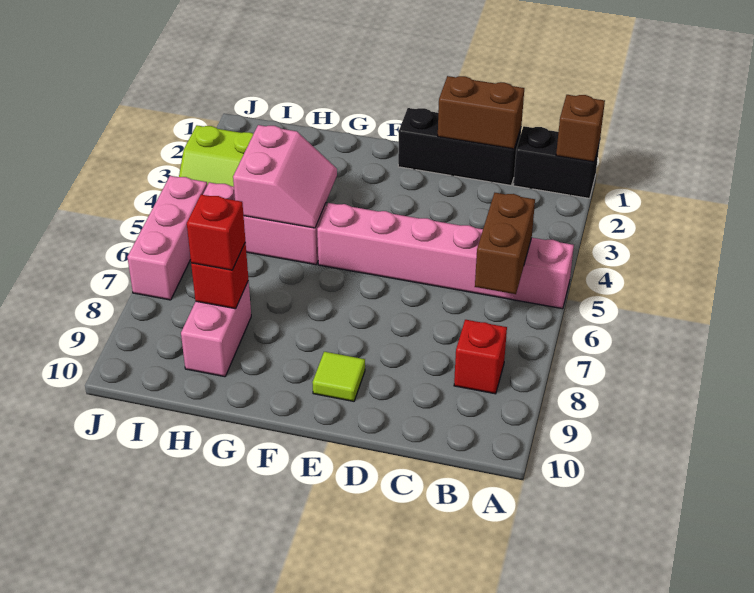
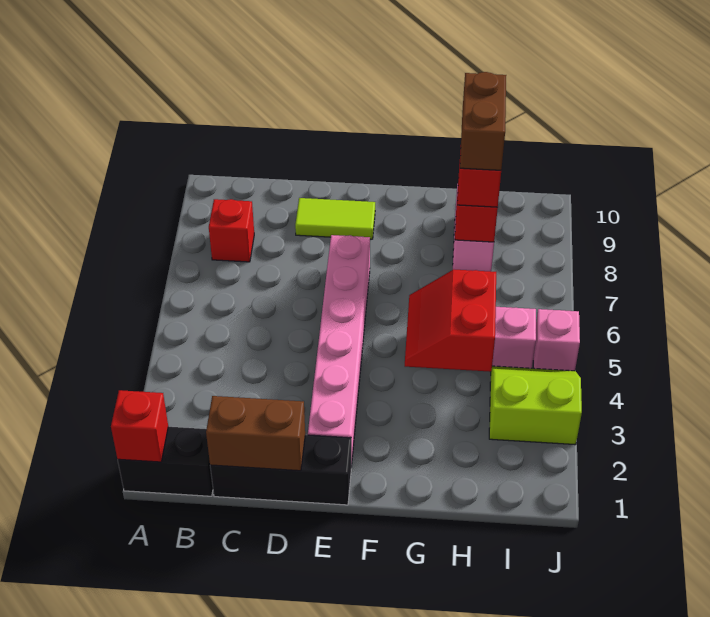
brown brick A1 level 2 -> red brick A1 level 2
pink brick A5:F5 level 1 -> pink brick E2:E7 level 1
brown brick B5:B6 level 2 -> brown brick H8:H9 level 4
lime tile E9 level 1 -> lime tile D9:E9 level 1
pink slope G4:H5 level 2 top H -> red slope G4:H5 level 2 top H
pink brick J5:J7 level 1 -> pink brick J5 level 1

